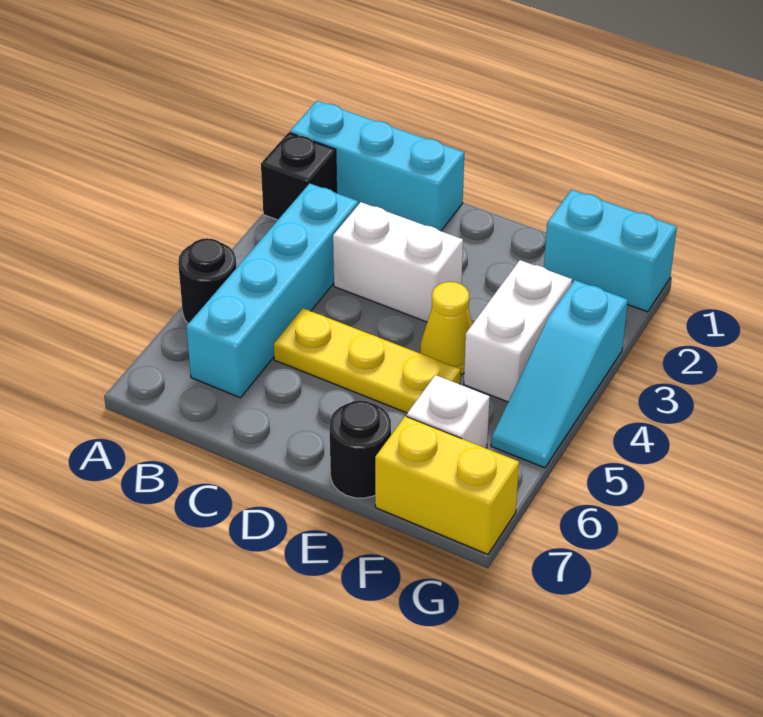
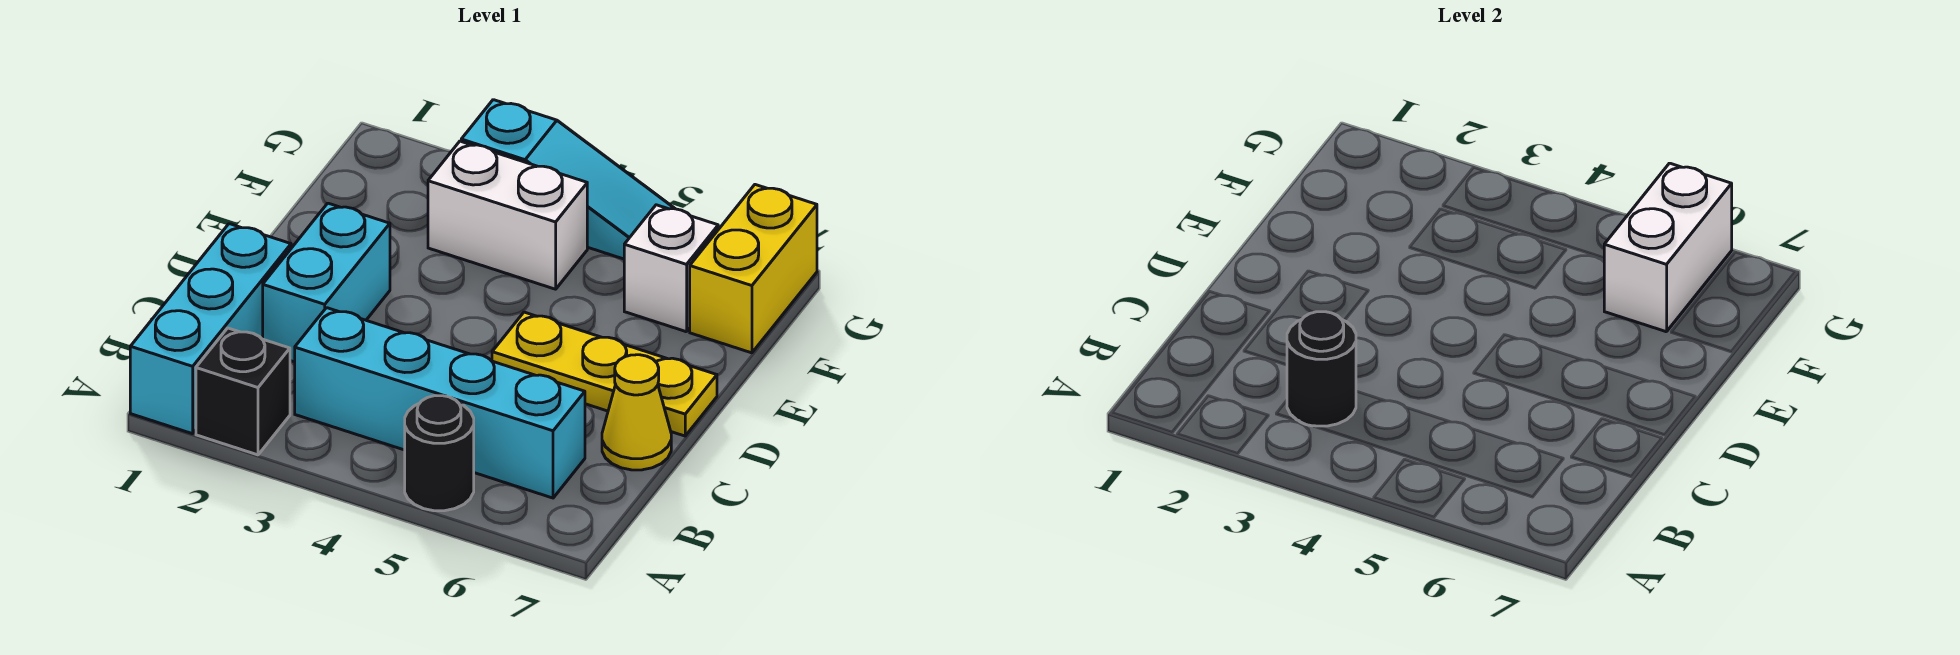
white brick C3:D3 level 1 -> white brick F6:G6 level 2
yellow plate C5:E5 level 1 -> yellow plate D5:D7 level 1
yellow cone E4 level 1 -> yellow cone C7 level 1
black round brick E7 level 1 -> black round brick B3 level 2
cyan brick F1:G1 level 1 -> cyan brick C2:D2 level 1

